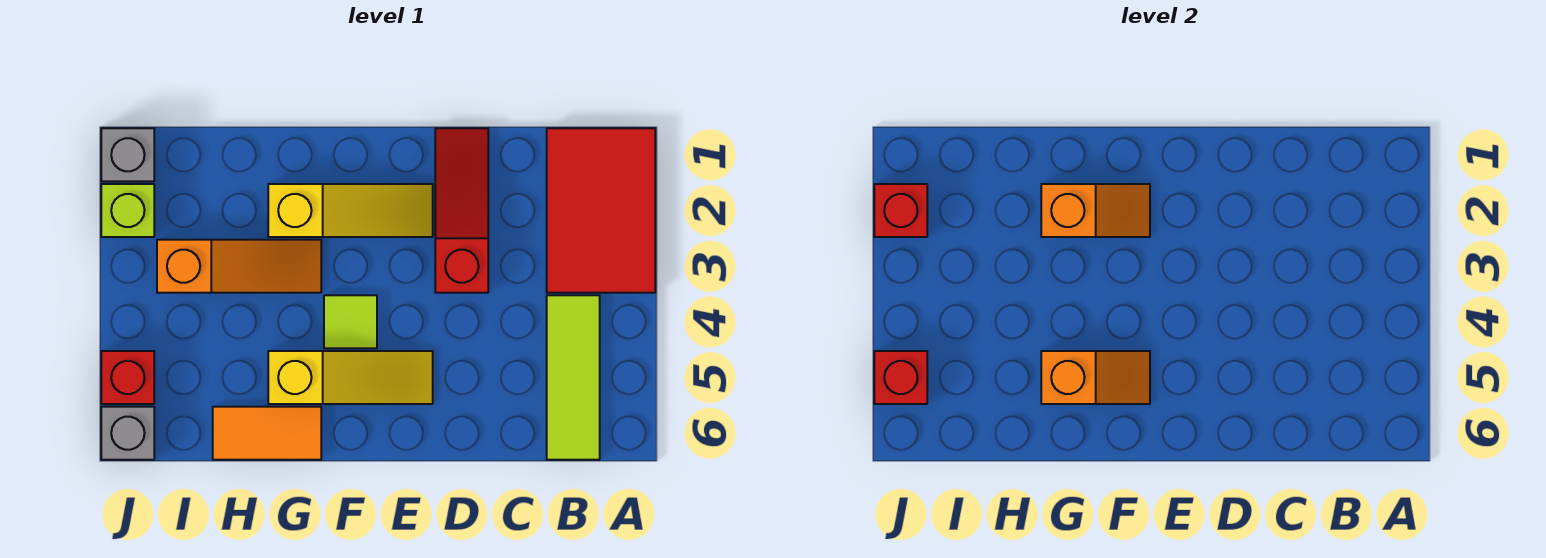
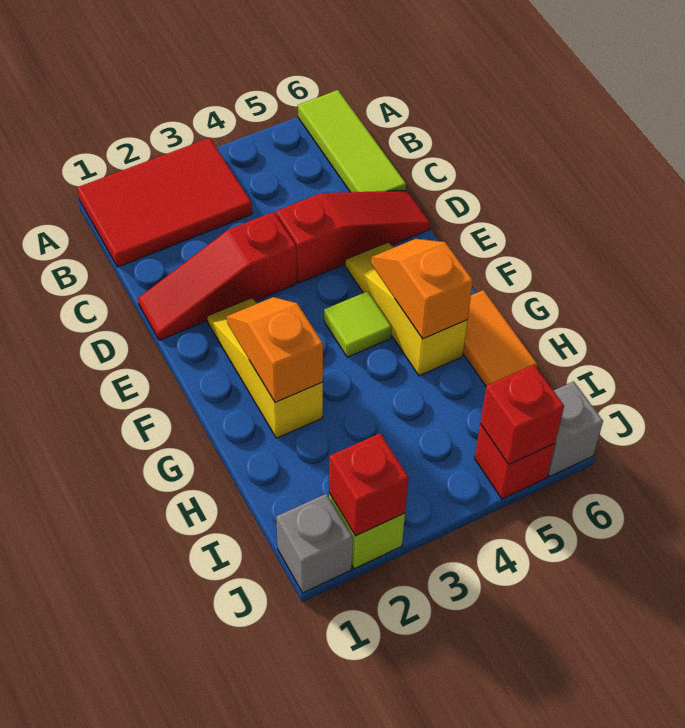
lime tile B4:B6 level 1 -> lime tile A6:C6 level 1
none -> red slope D4:D6 level 1 top 4
orange slope G3:I3 level 1 top I -> none

